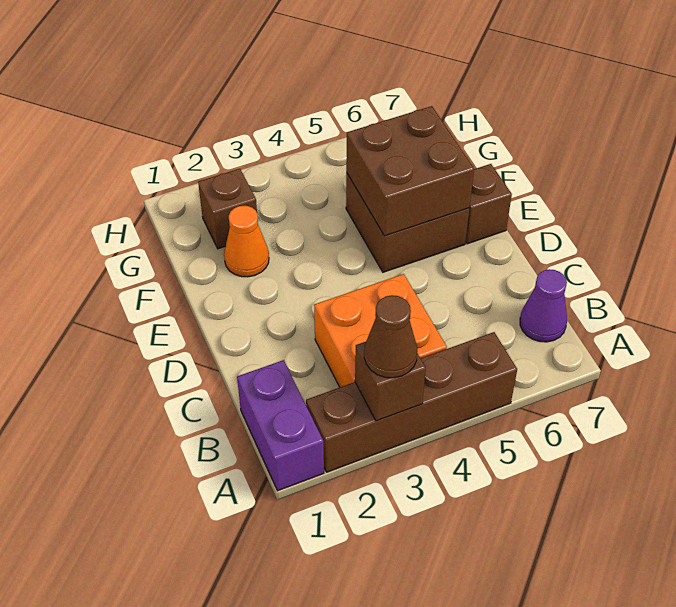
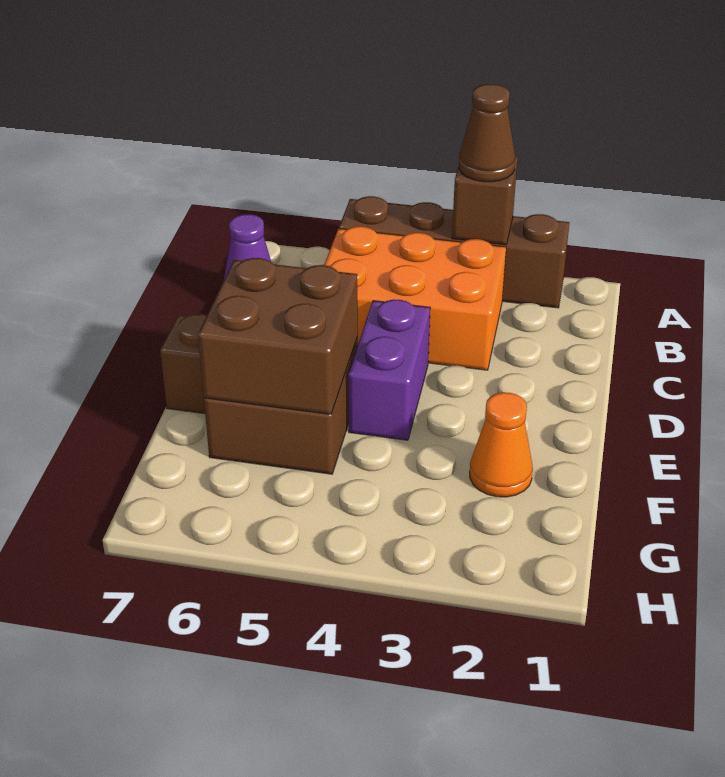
purple brick A1:B1 level 1 -> purple brick D4:E4 level 1
orange brick B3:C4 level 1 -> orange brick B3:C5 level 1
brown brick G2 level 1 -> none

